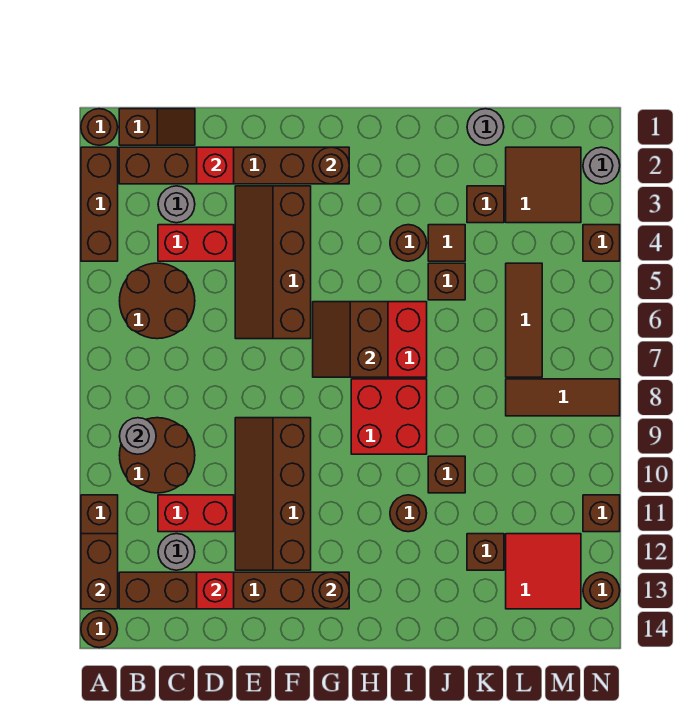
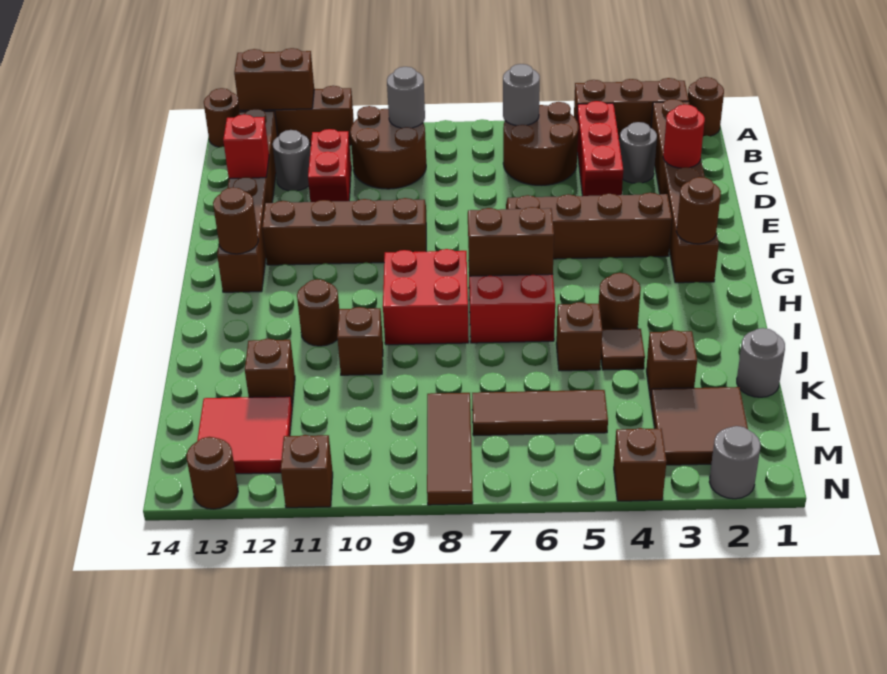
brown slope B1:C1 level 1 top B -> none
none -> grey round brick B6 level 2
red brick C4:D4 level 1 -> red brick B4:D4 level 1
red brick D2 level 2 -> red round brick D2 level 2

